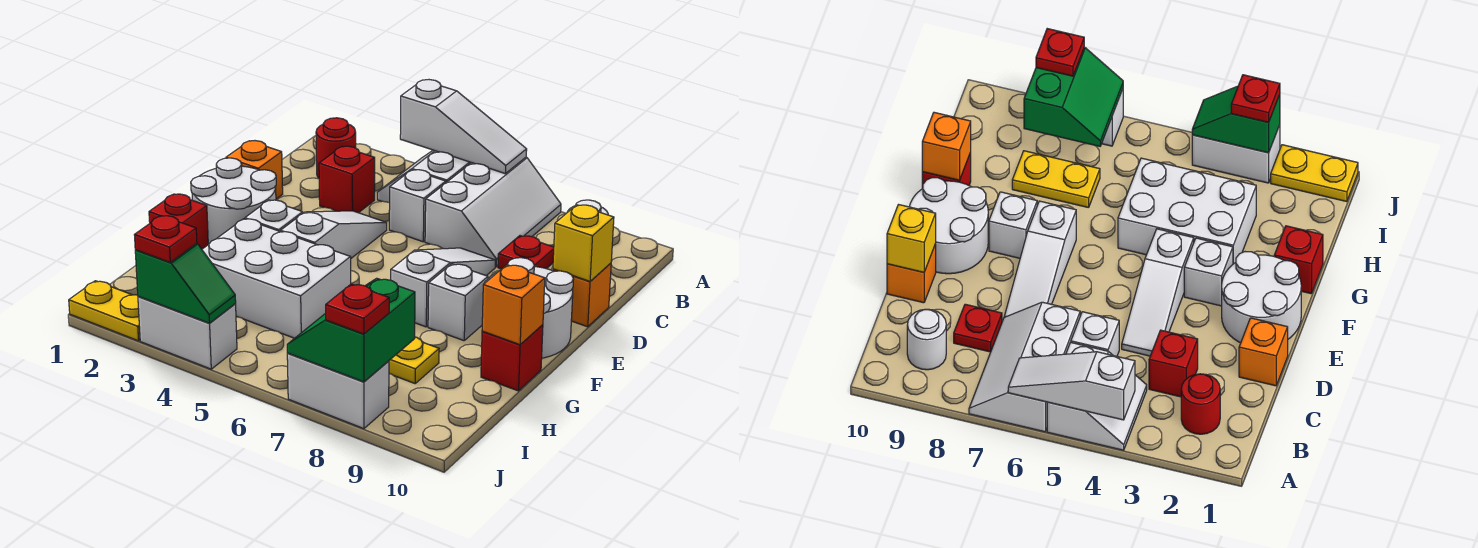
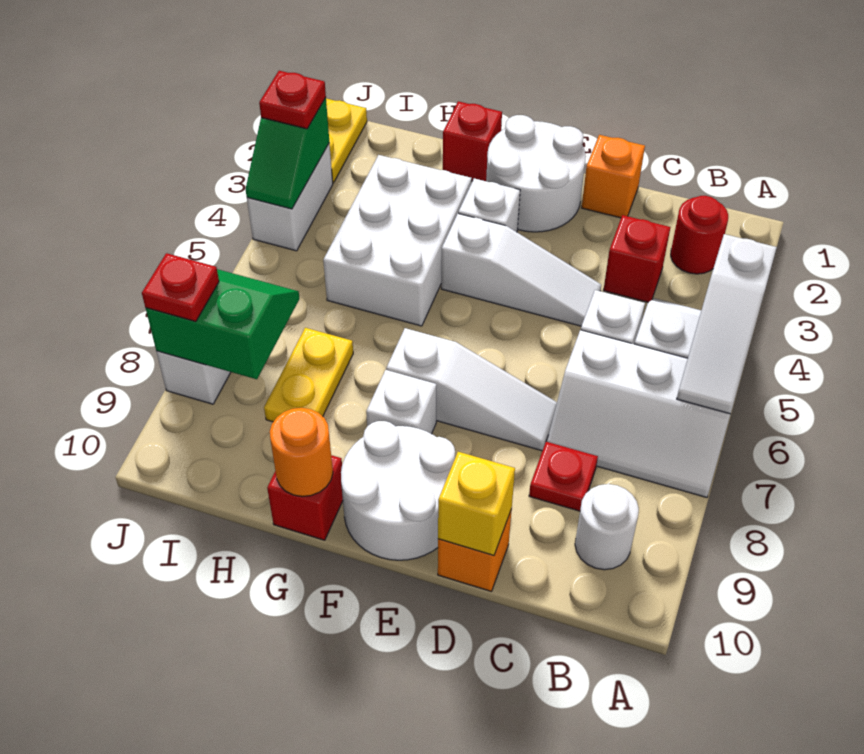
orange brick G10 level 2 -> orange round brick G10 level 2

